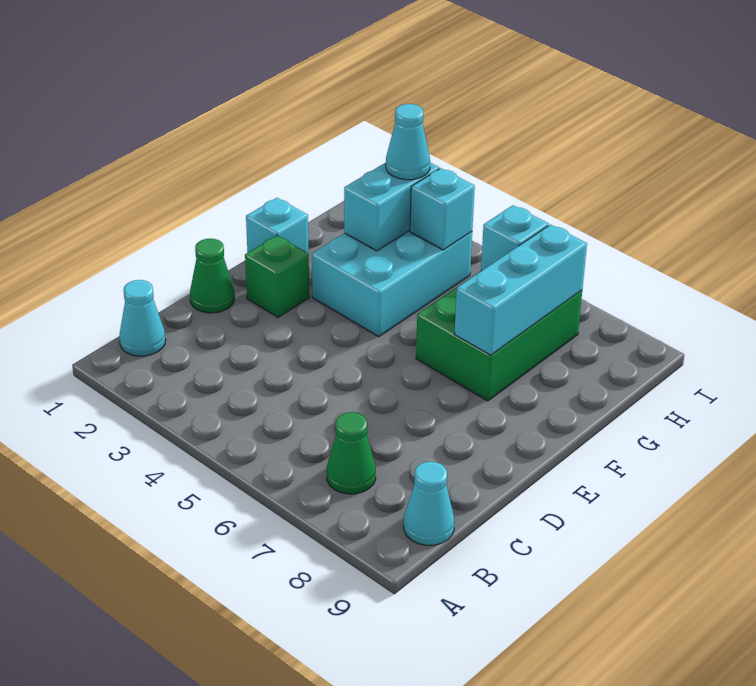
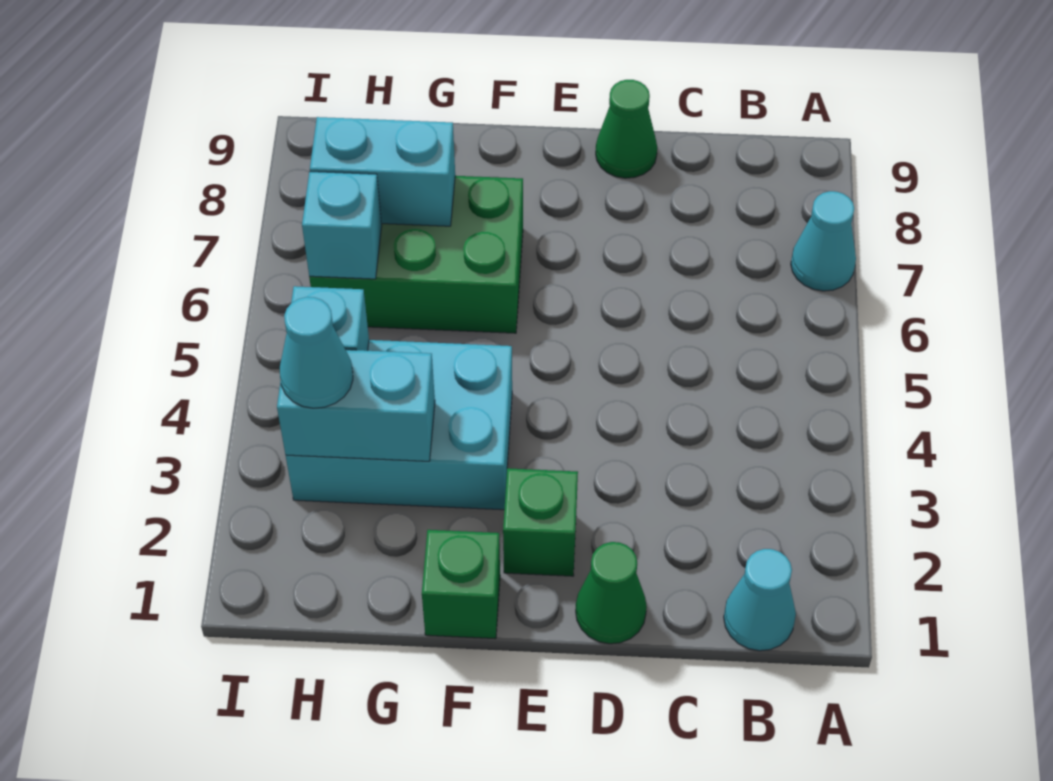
green cone B7 level 1 -> green cone D9 level 1
cyan cone B9 level 1 -> cyan cone A7 level 1
cyan brick F1 level 1 -> green brick F1 level 1
cyan brick F7:H7 level 2 -> cyan brick G7:H7 level 2

